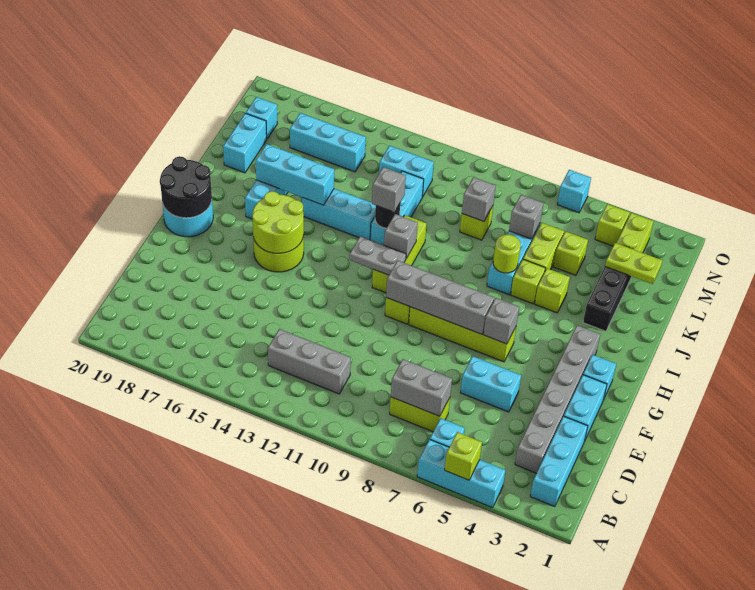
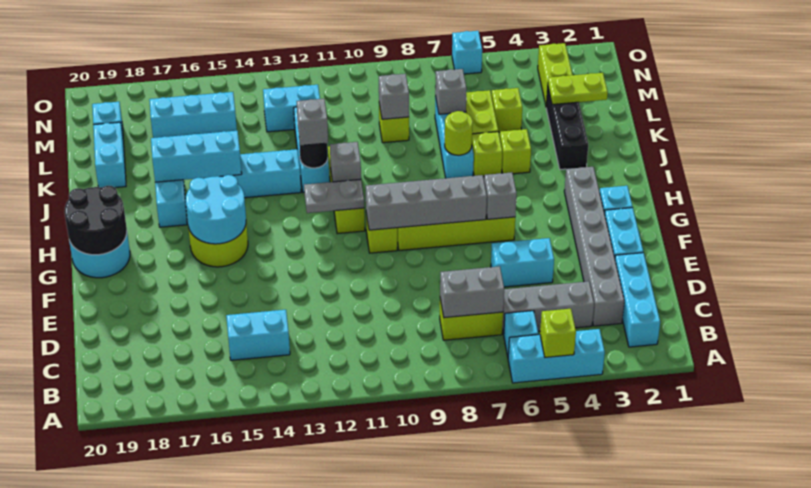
grey brick C11:C13 level 1 -> grey brick C4:C6 level 1
none -> cyan brick C14:C15 level 1
lime round brick G15:H16 level 2 -> cyan round brick G15:H16 level 2
lime brick N4 level 1 -> none

